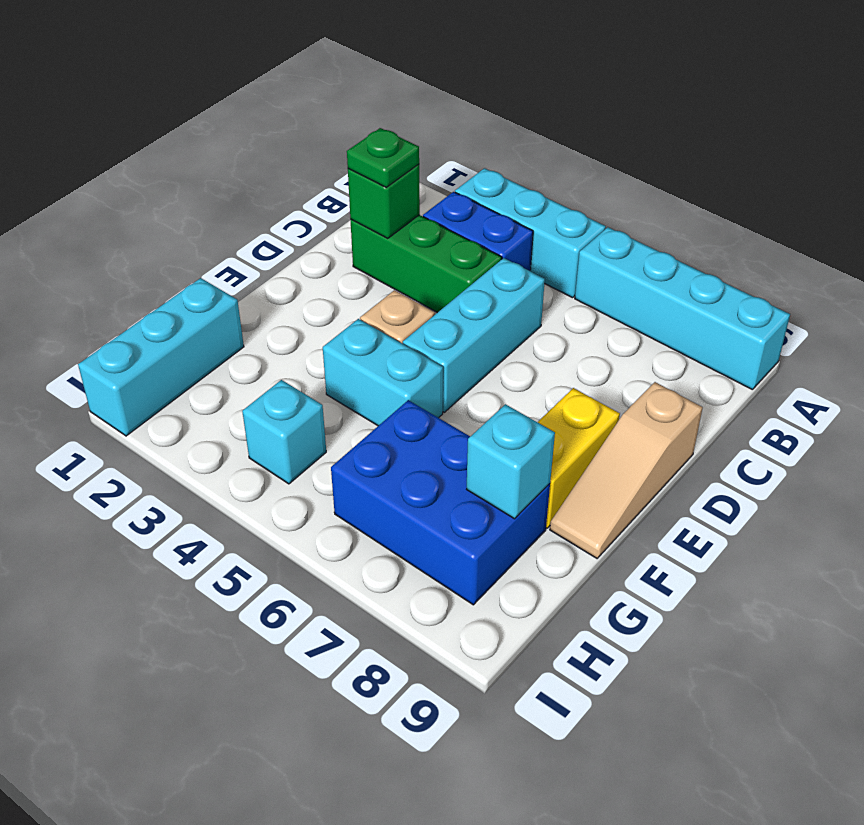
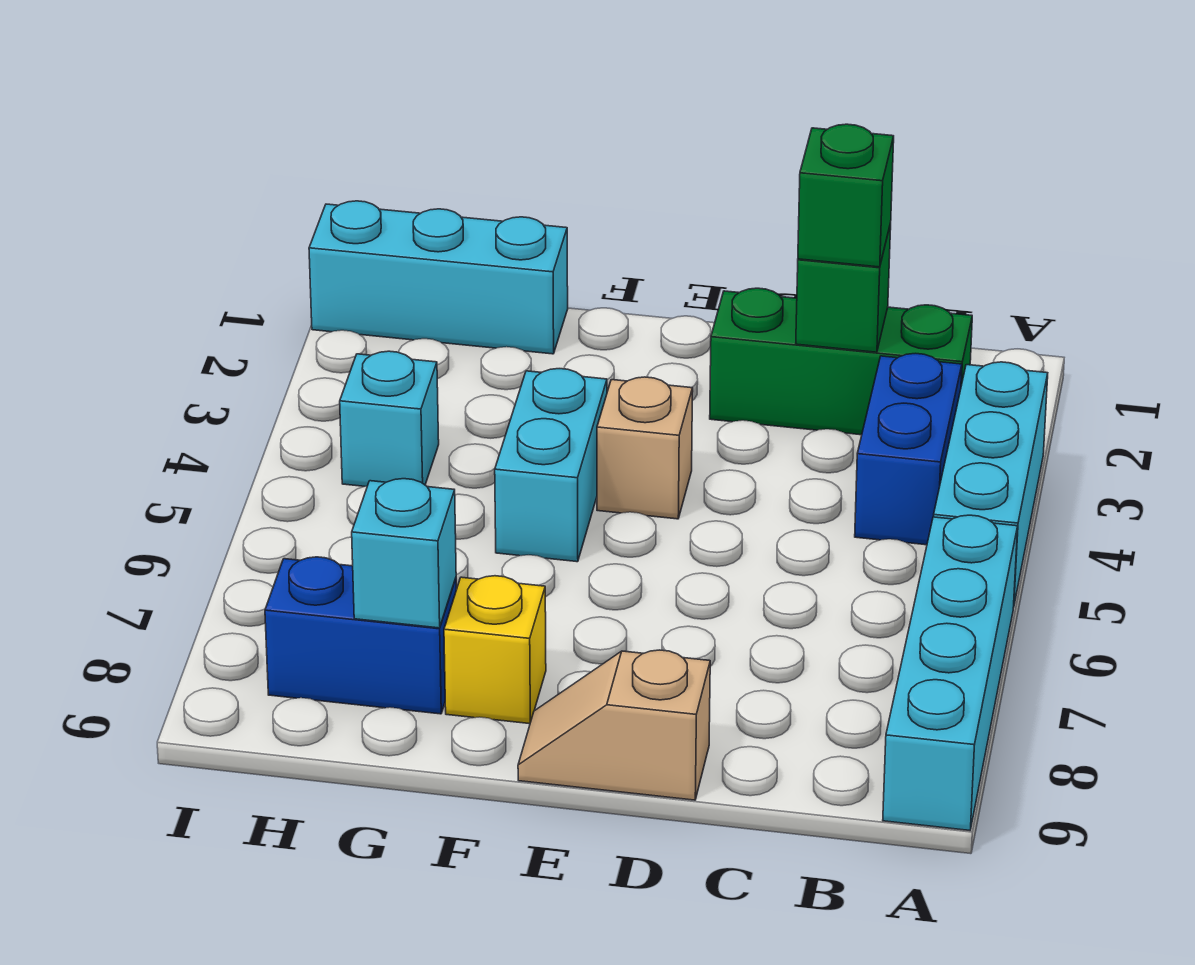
green brick C2:C4 level 1 -> green brick B2:D2 level 1
green plate C2 level 3 -> green brick C2 level 3
cyan brick C5:E5 level 1 -> none
tan slope D9:F9 level 1 top D -> tan slope D9:E9 level 1 top D
yellow brick E8:F8 level 1 -> yellow brick F8 level 1
blue brick G6:H8 level 1 -> blue brick G8:H8 level 1

